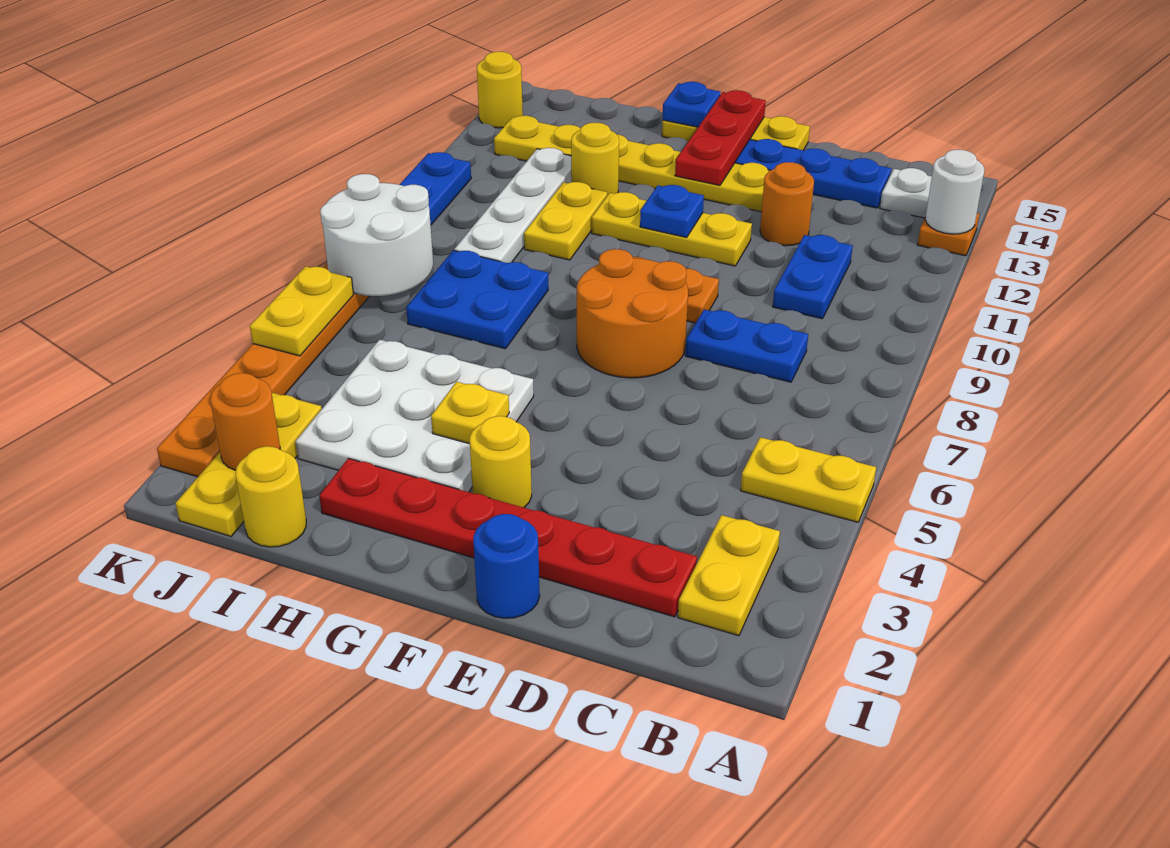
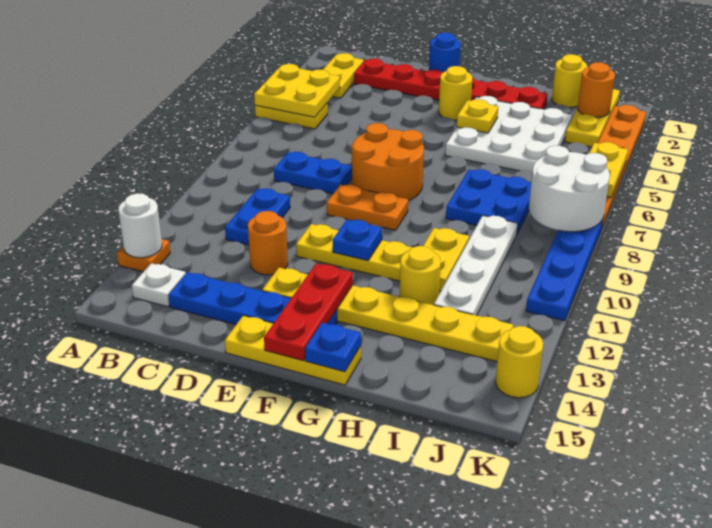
none -> yellow plate A4:B5 level 2

